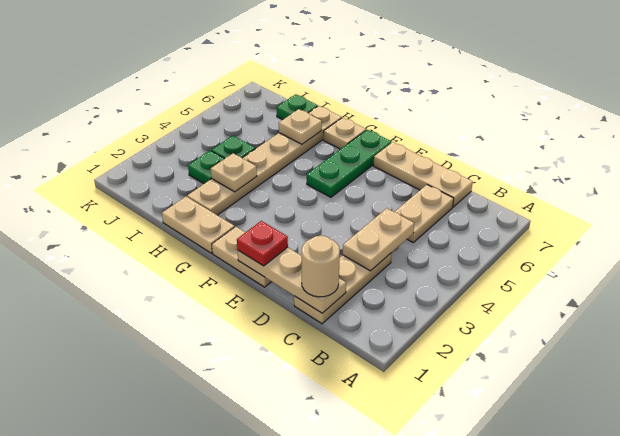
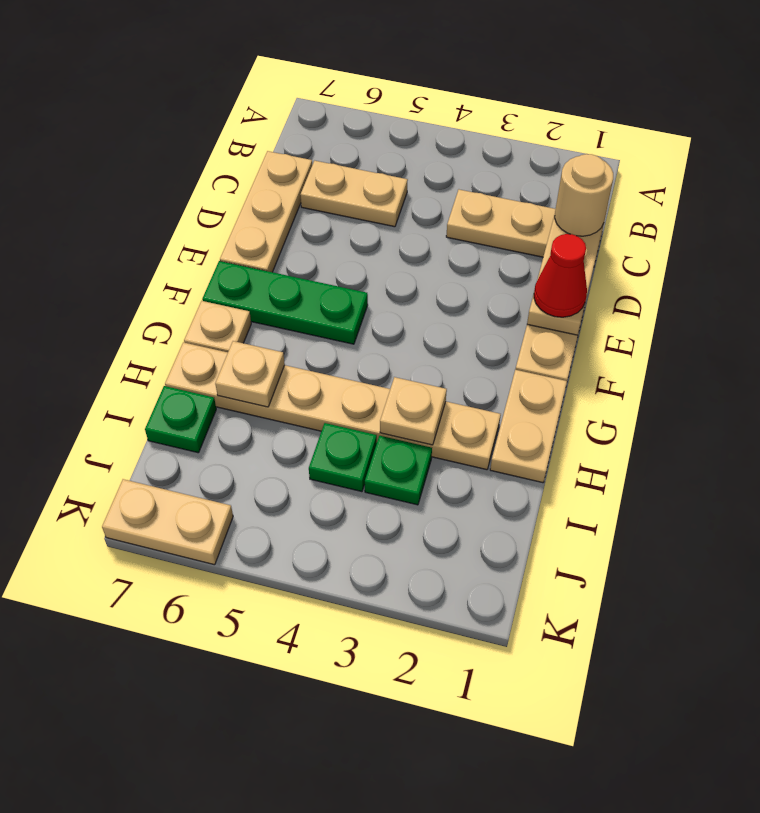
tan plate C3:C4 level 2 -> tan plate K6:K7 level 1
red plate E1 level 3 -> red cone E1 level 3

